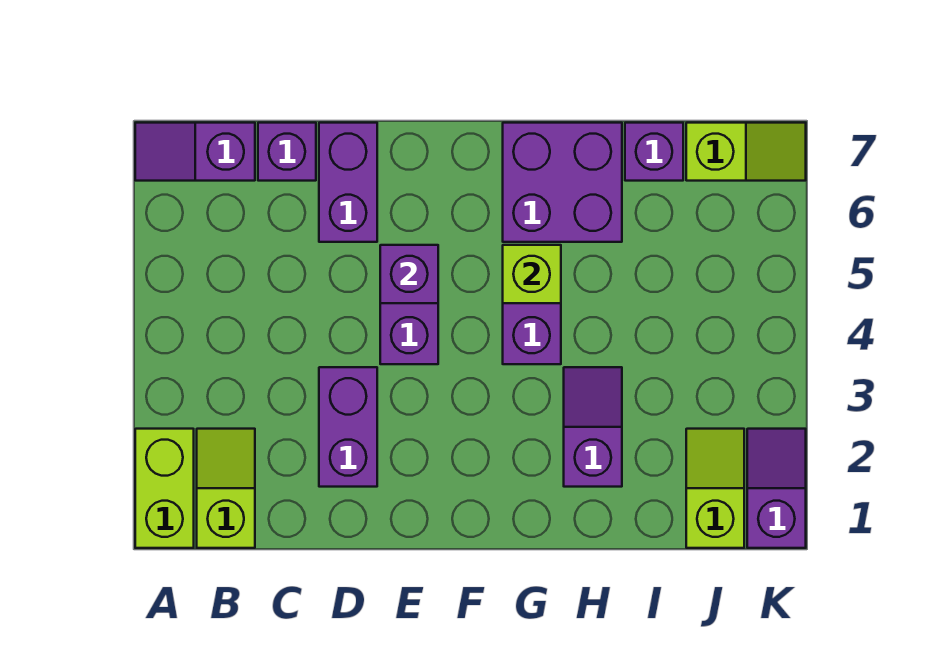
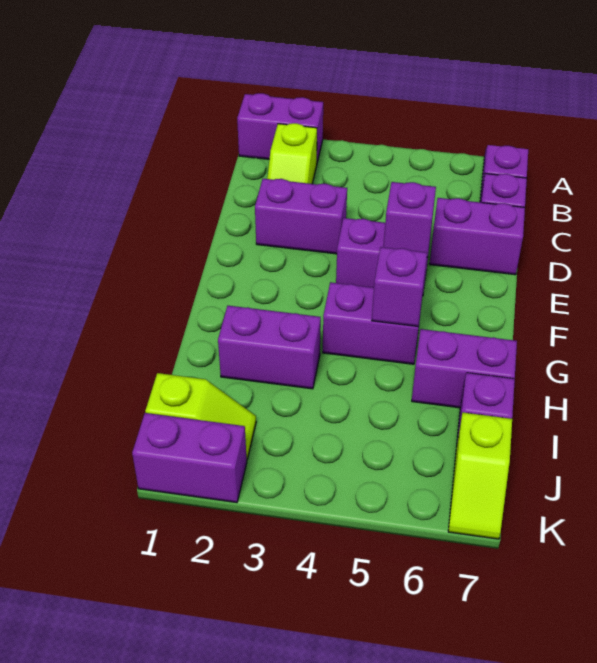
lime brick A1:A2 level 1 -> purple brick A1:A2 level 1
lime slope B1:B2 level 1 top 1 -> lime slope B2:C2 level 1 top B
lime brick G5 level 2 -> purple brick G5 level 2
purple brick G6:H7 level 1 -> purple brick H6:H7 level 1
purple slope H2:H3 level 1 top 2 -> purple brick H2:H3 level 1
purple slope K1:K2 level 1 top 1 -> purple brick K1:K2 level 1

